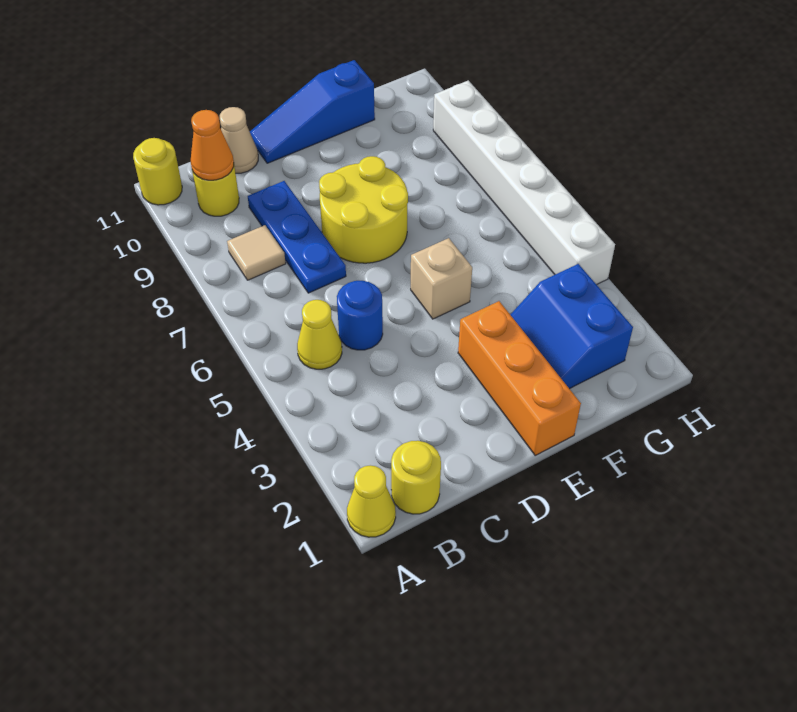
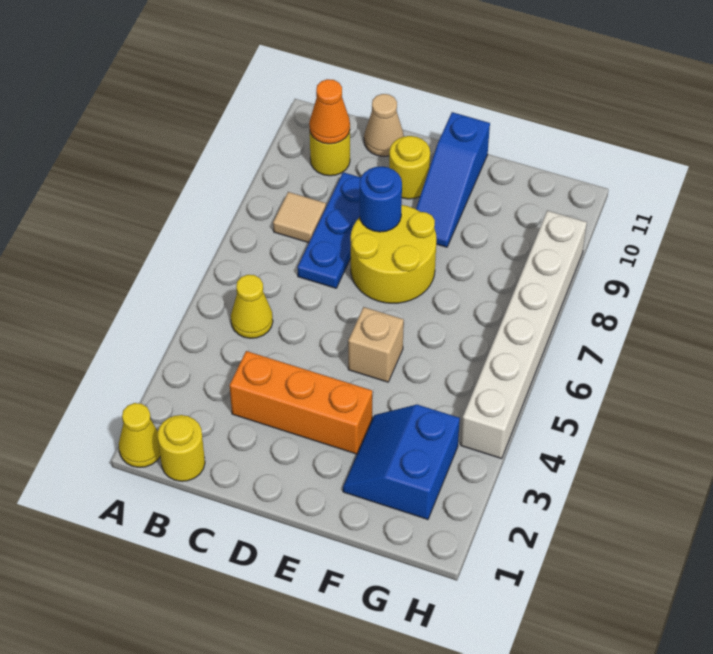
yellow round brick A11 level 1 -> yellow round brick D10 level 1
blue round brick C5 level 1 -> blue round brick D8 level 2
blue slope D11:F11 level 1 top F -> blue slope E9:E11 level 1 top 11
orange brick E1:E3 level 1 -> orange brick C3:E3 level 1

